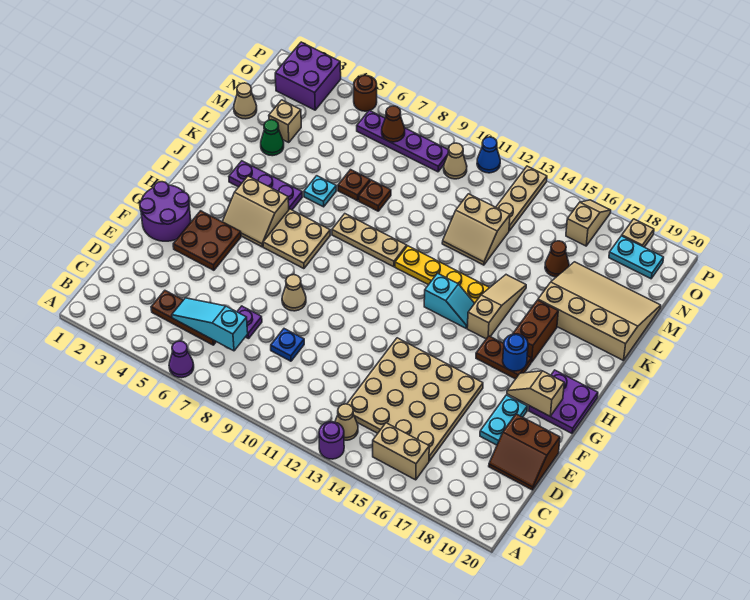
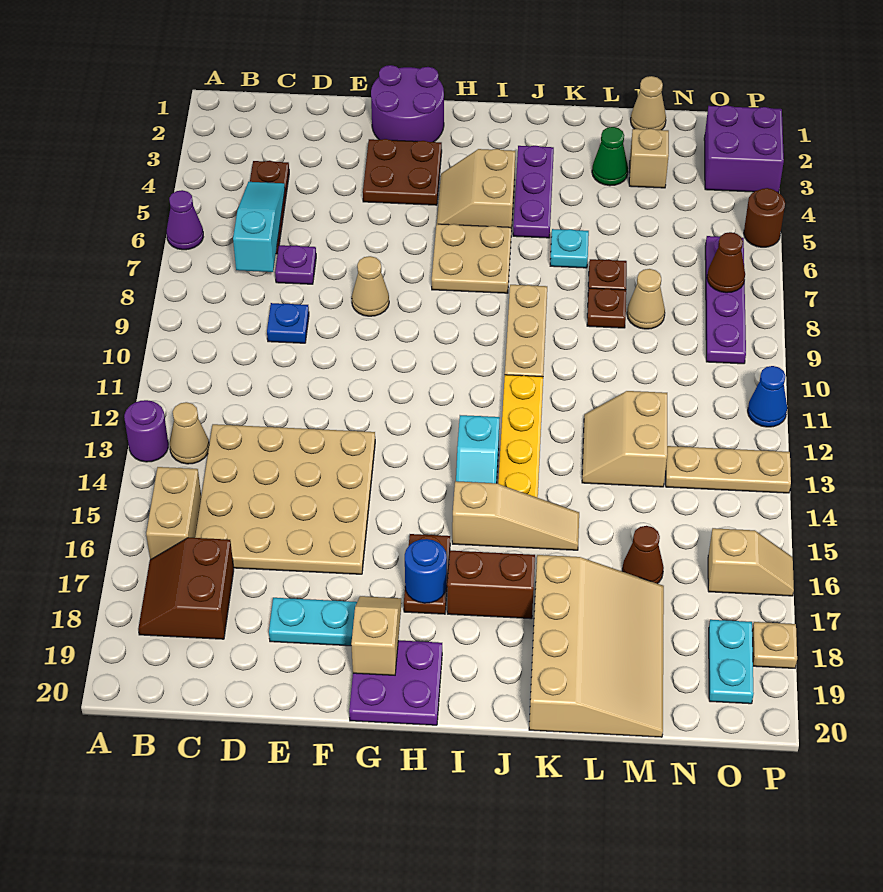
brown slope D19:E20 level 1 top E -> brown slope B17:C18 level 1 top C
tan cone O10 level 1 -> tan cone M8 level 1

